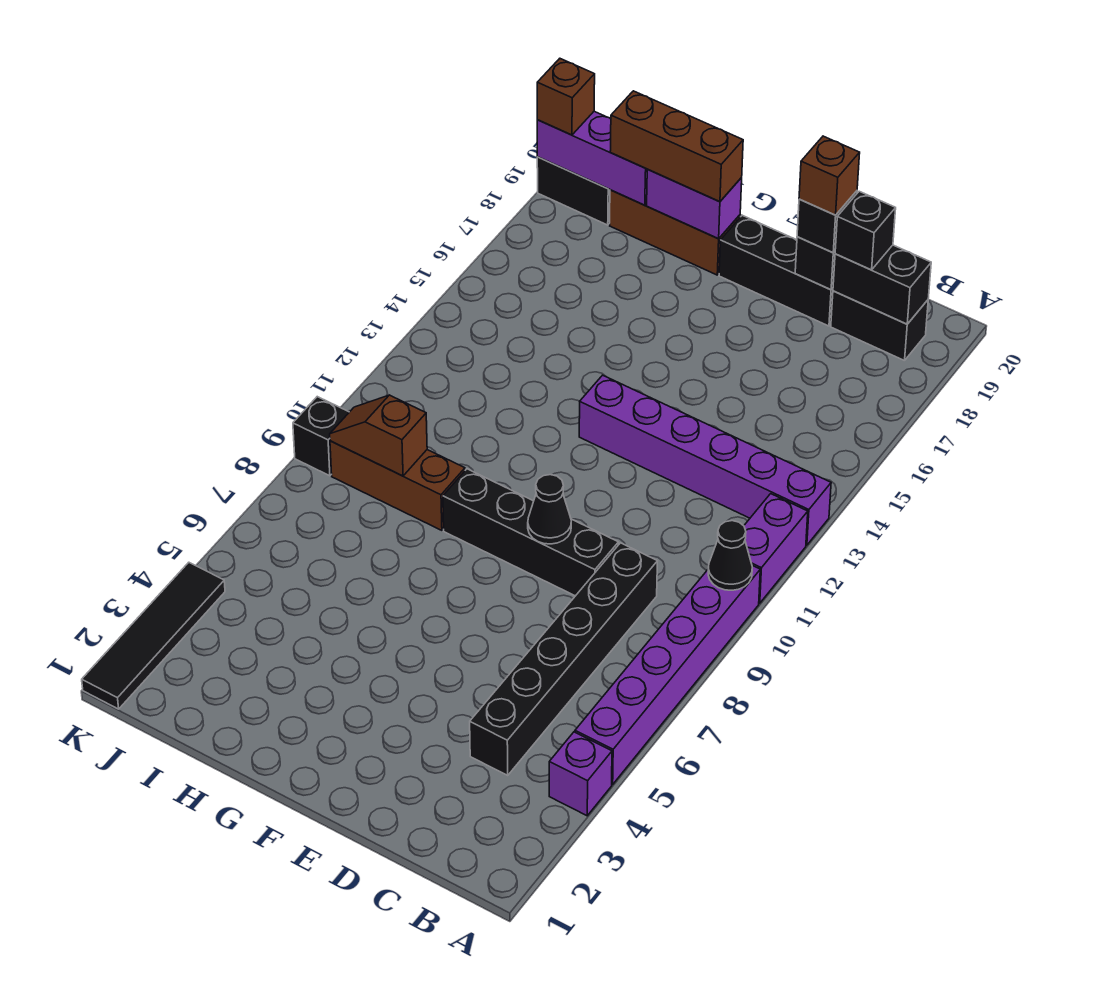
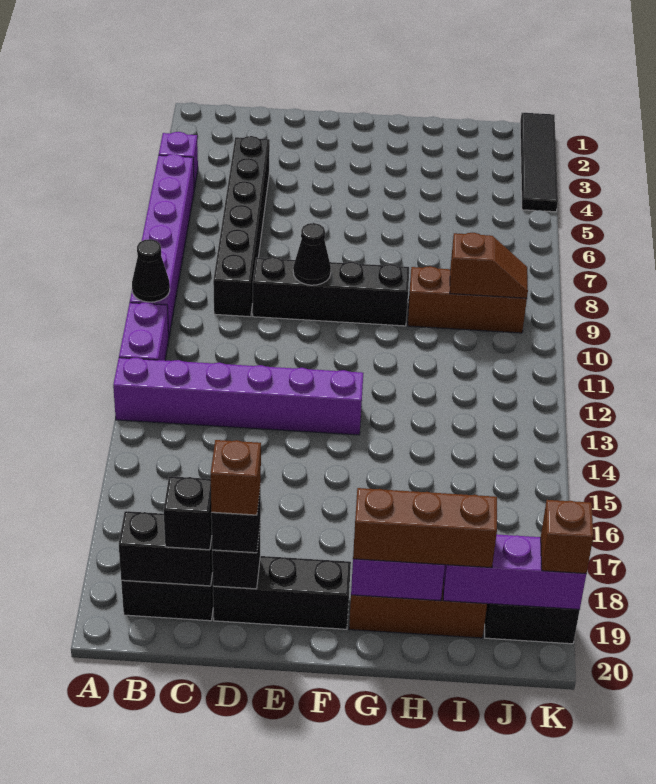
black brick K9 level 1 -> none

